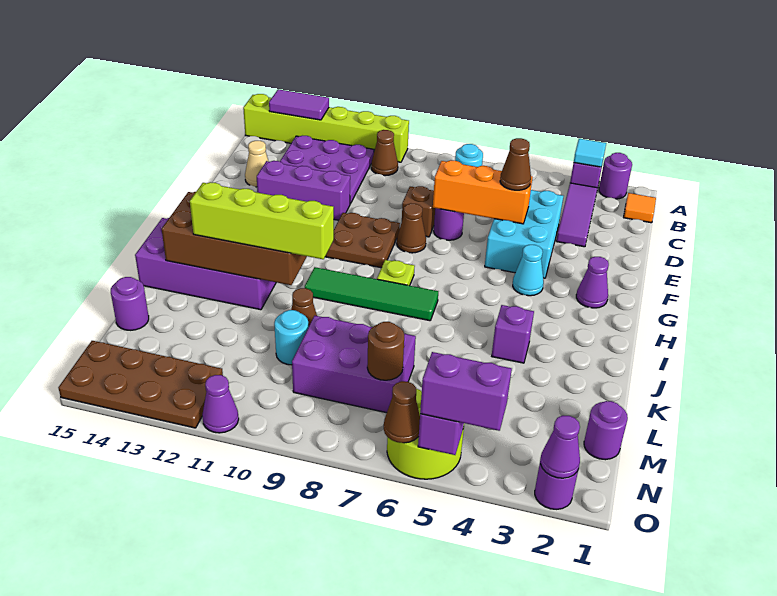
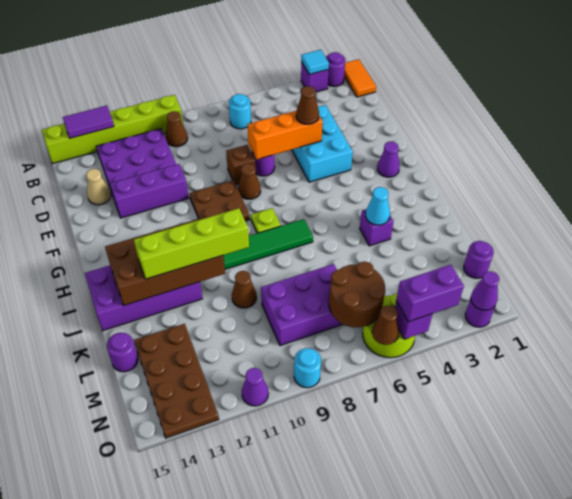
orange tile B1 level 1 -> orange tile A1:B1 level 1
purple tile B3:D3 level 1 -> none
cyan cone G4 level 1 -> cyan cone J4 level 2
cyan round brick L10 level 1 -> cyan round brick O9 level 1
brown round brick M7 level 2 -> brown round brick M6:N7 level 2
brown plate N12:O15 level 1 -> brown plate L13:O14 level 1

